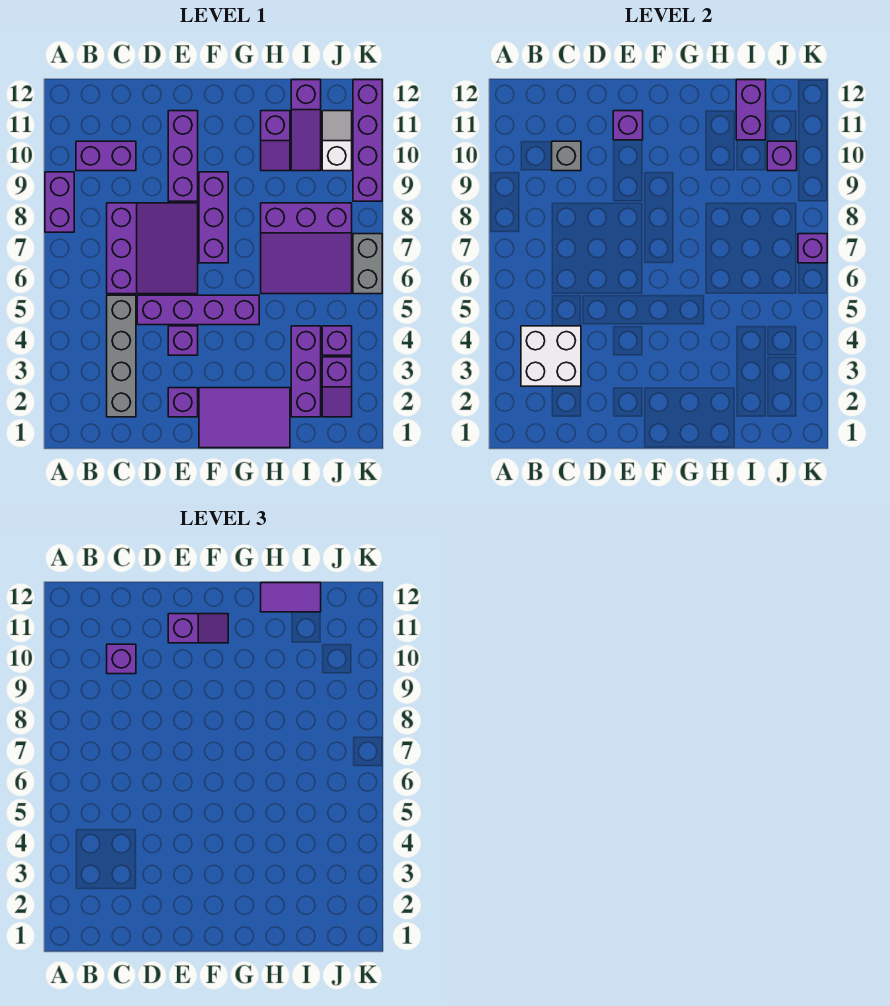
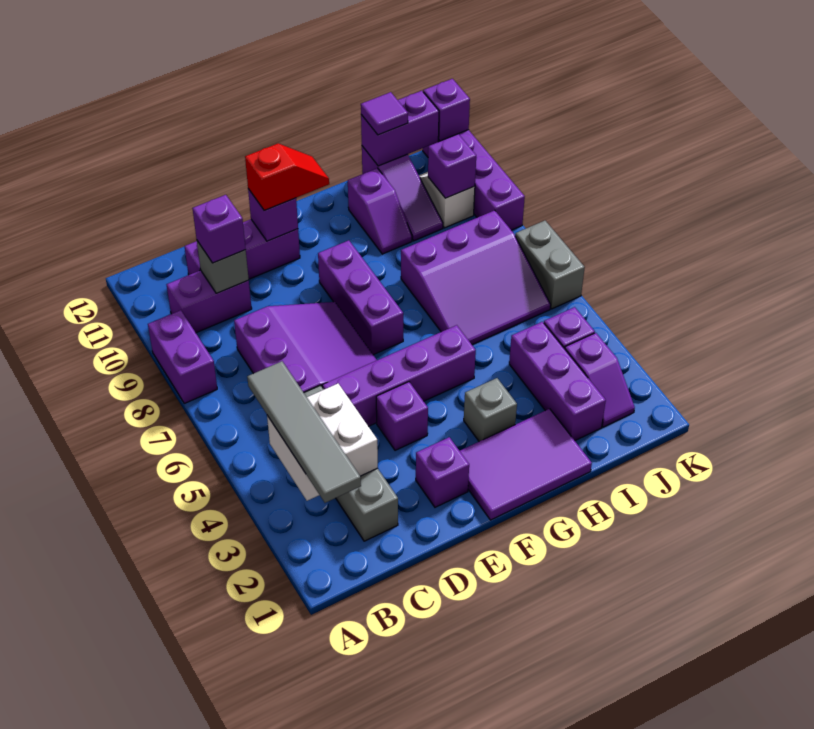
none -> grey tile B2:B5 level 3
purple brick E9:E11 level 1 -> purple brick C11:E11 level 1
purple slope E11:F11 level 3 top E -> red slope E11:F11 level 3 top E
none -> grey brick G3 level 1
purple tile H12:I12 level 3 -> purple tile I12 level 3
purple brick I11:I12 level 2 -> purple brick I12:J12 level 2
purple brick K7 level 2 -> purple brick K12 level 2

